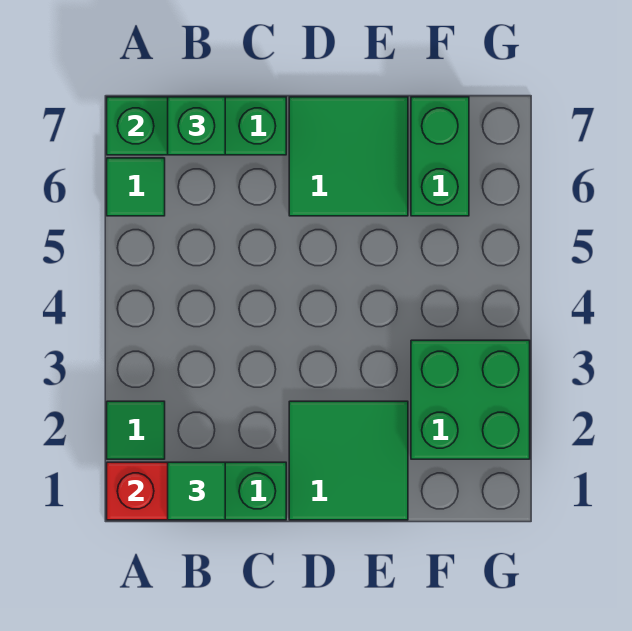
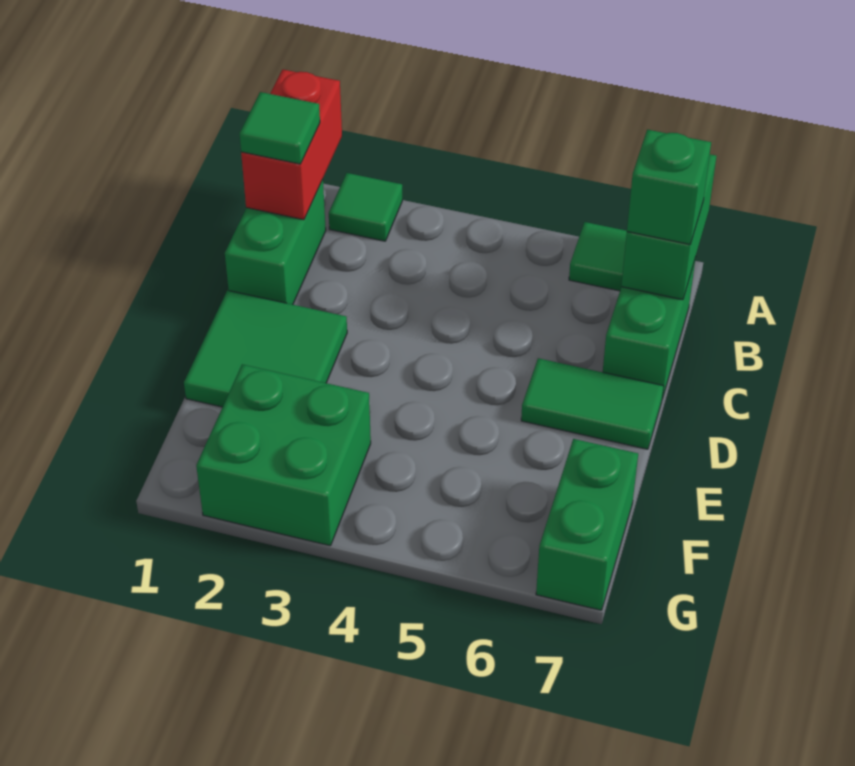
green tile D6:E7 level 1 -> green tile D6:D7 level 1
green brick F6:F7 level 1 -> green brick F7:G7 level 1

